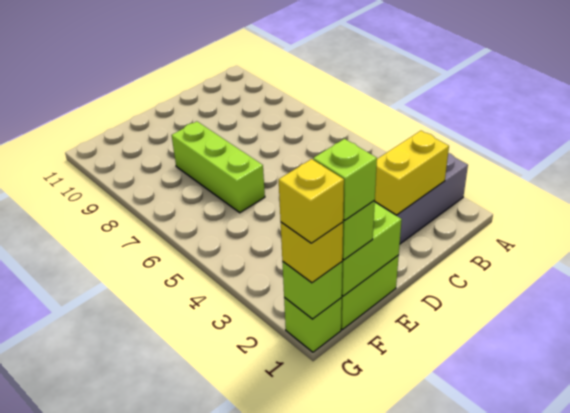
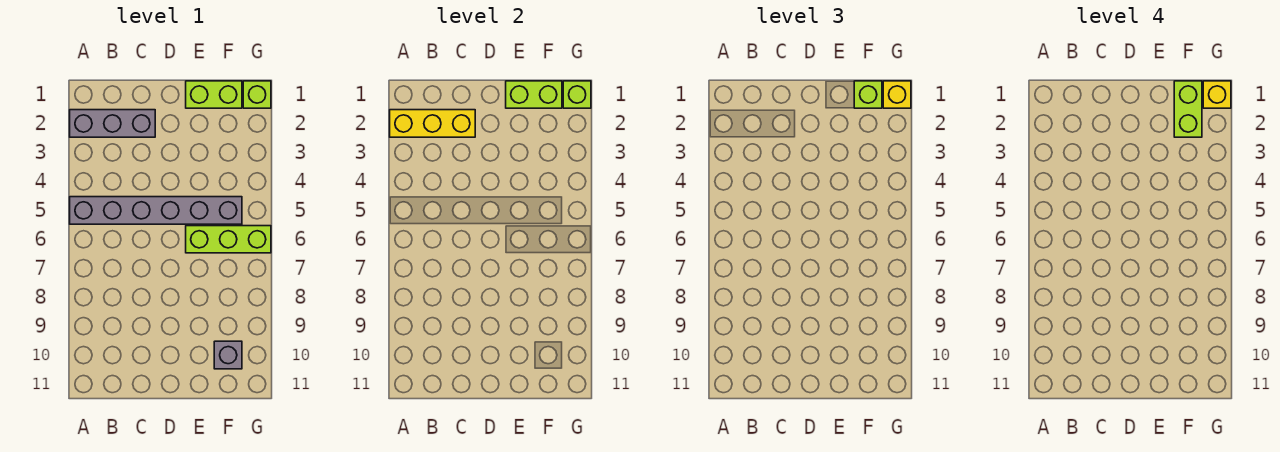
none -> grey brick A5:F5 level 1
yellow brick B2:C2 level 2 -> yellow brick A2:C2 level 2
lime brick E6:E8 level 1 -> lime brick E6:G6 level 1
lime brick F1 level 4 -> lime brick F1:F2 level 4
none -> grey brick F10 level 1

